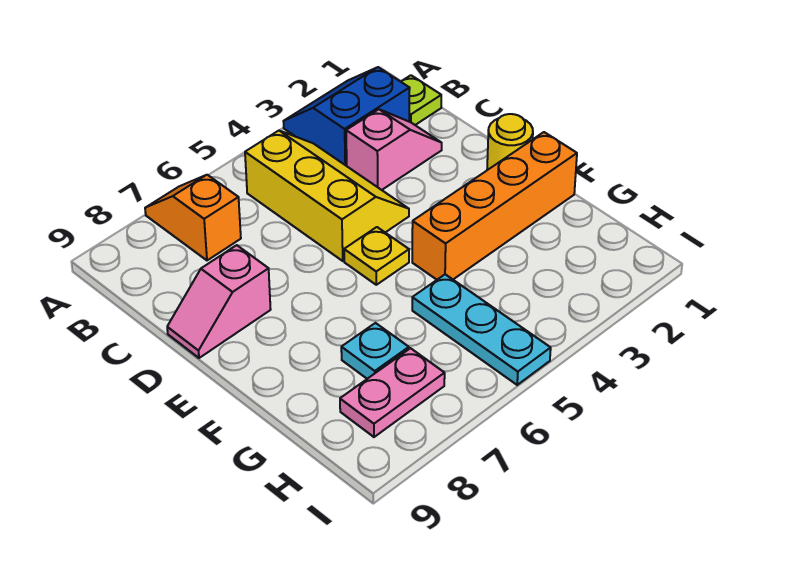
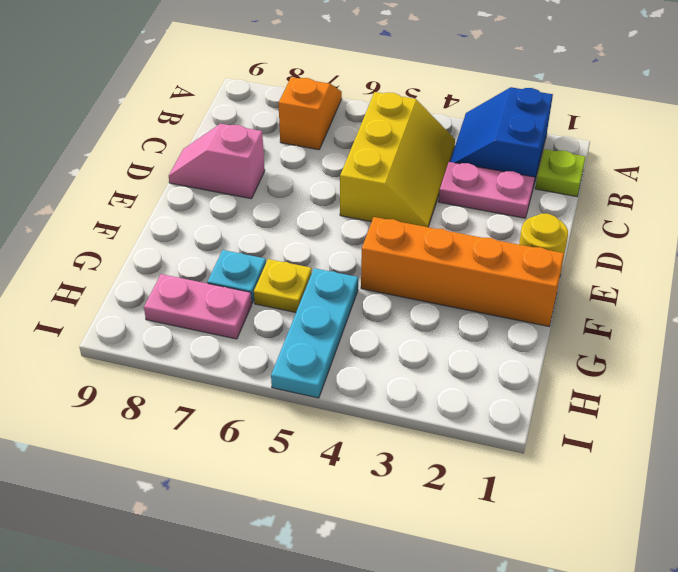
blue slope A2:B3 level 1 top B -> blue slope A2:B3 level 1 top 2
pink slope C2:C3 level 1 top 3 -> pink plate C2:C3 level 1
yellow plate E5 level 1 -> yellow plate G6 level 1

